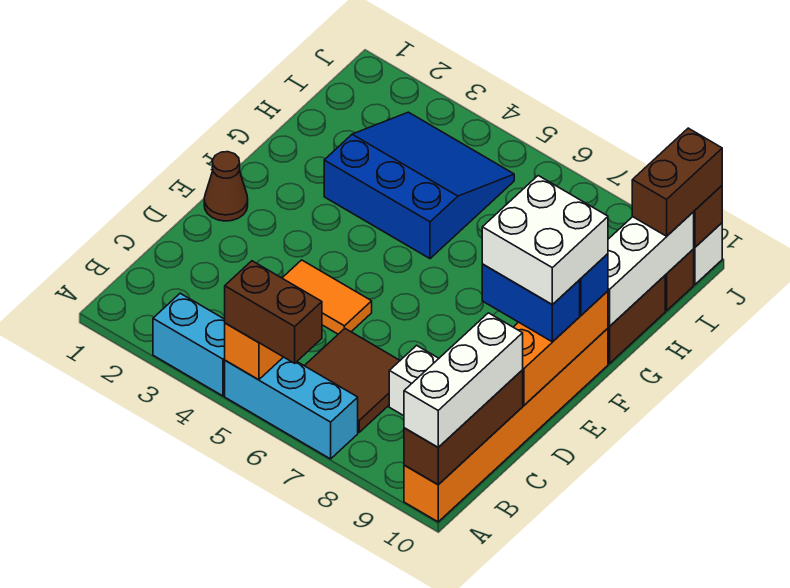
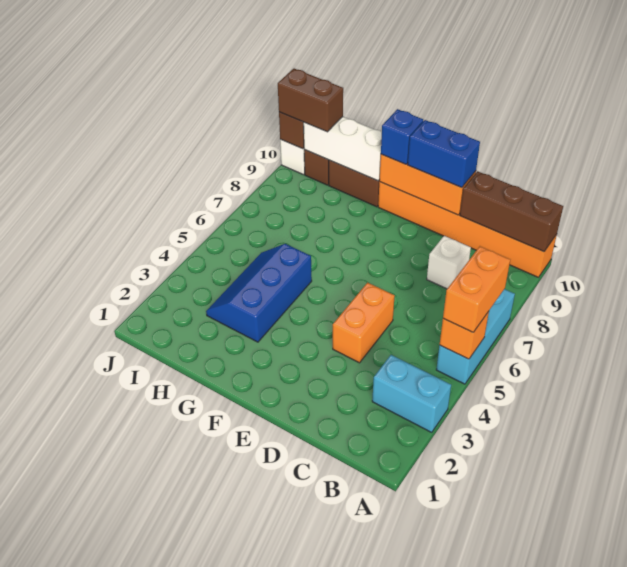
cyan brick A3:A4 level 1 -> cyan brick A3:B3 level 1
brown brick A5:A6 level 3 -> orange brick A5:A6 level 3
white brick A10:C10 level 3 -> none
brown tile B6:C7 level 1 -> none
orange tile D4:D5 level 1 -> orange brick D4:D5 level 1
brown cone E1 level 1 -> none
blue brick E9:E10 level 3 -> blue brick D10:E10 level 3
white brick E9:F10 level 4 -> none
blue slope G3:I5 level 1 top G -> blue slope G3:H5 level 1 top G

